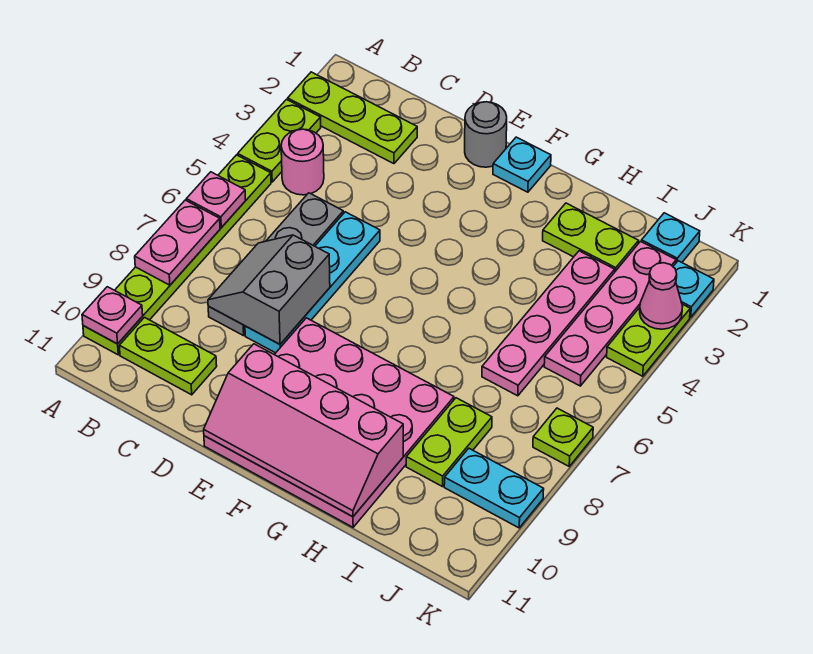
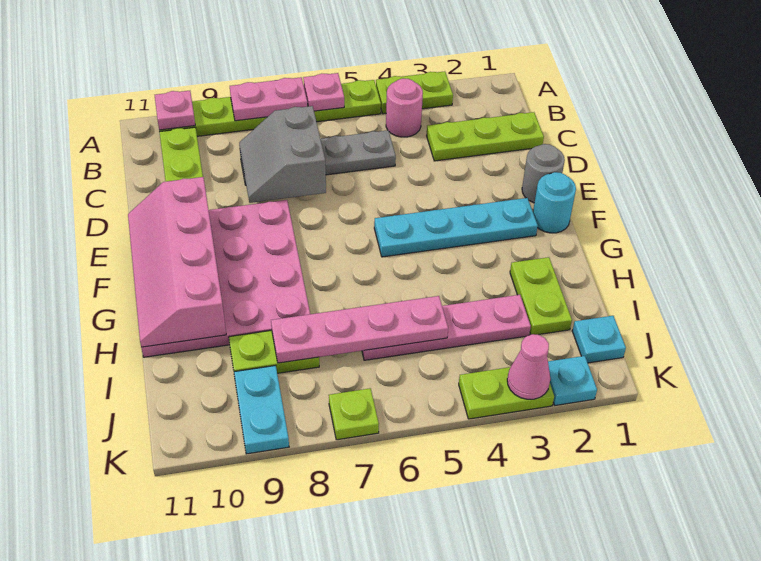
lime plate A2:C2 level 1 -> lime plate C1:C3 level 1
grey slope C7:D8 level 2 top D -> grey slope C7:D8 level 2 top 7
cyan plate D5:D8 level 1 -> cyan plate F2:F5 level 1
cyan plate F1 level 1 -> cyan round brick F1 level 1
pink plate J2:J5 level 1 -> pink plate I5:I8 level 2

